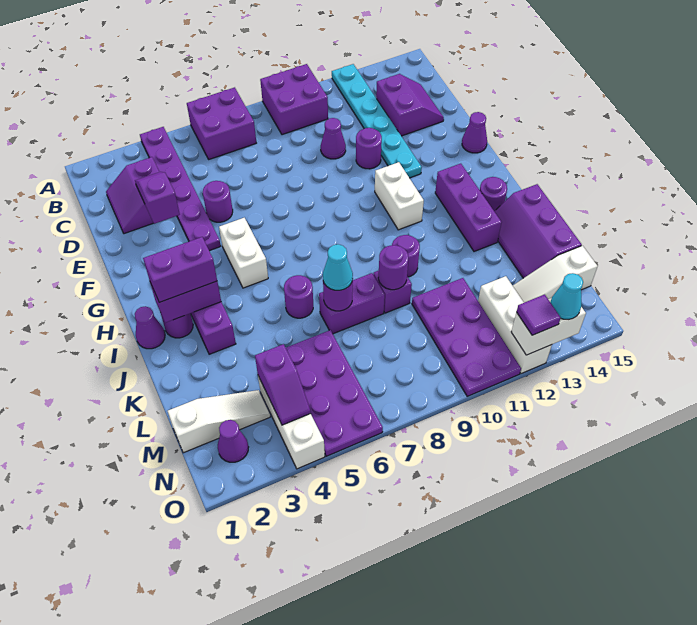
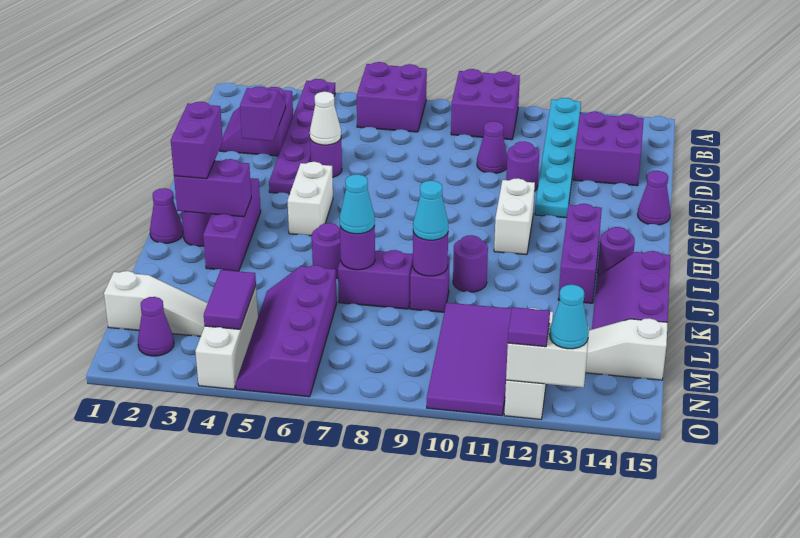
purple slope C13:D14 level 1 top 13 -> purple brick C13:D14 level 1
none -> white cone E5 level 2
purple brick I2:I3 level 3 -> purple brick H2:I2 level 3
none -> cyan cone K9 level 3
purple plate L5:O6 level 1 -> purple slope L5:O6 level 1 top 6
purple plate L10:O11 level 1 -> purple tile L10:O11 level 1
purple slope M4:N4 level 2 top M -> purple tile M4:N4 level 2

